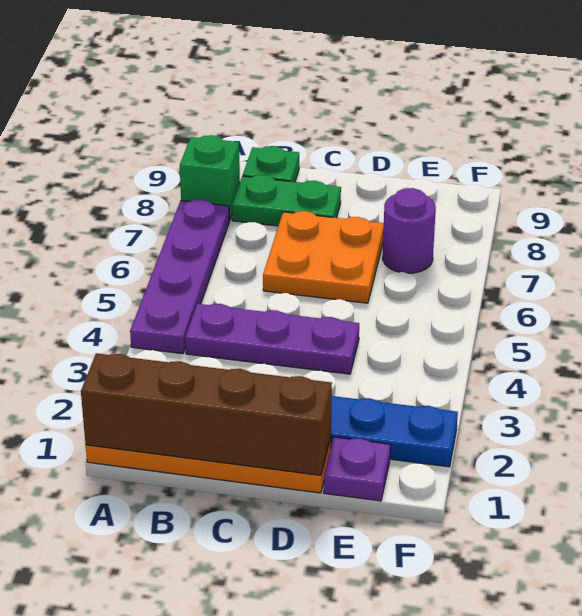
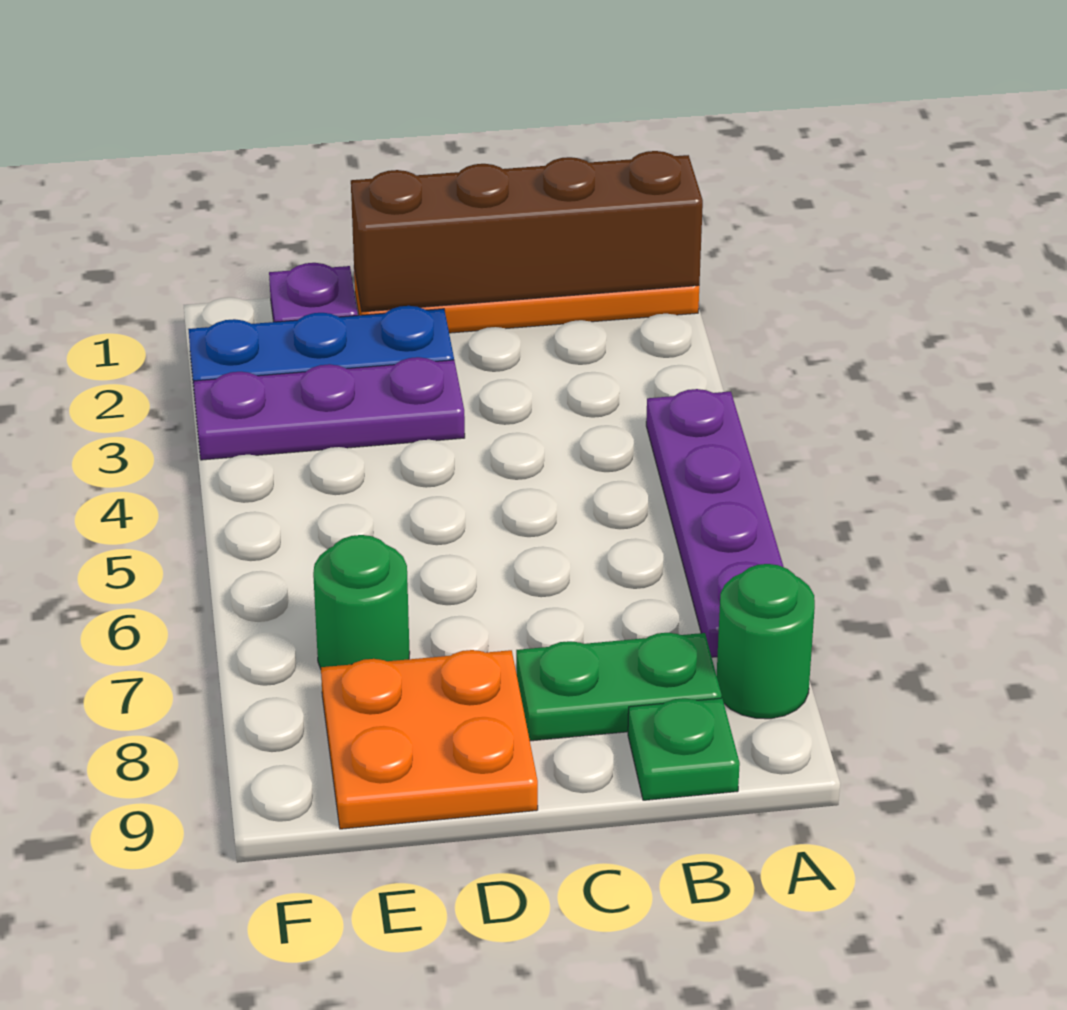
green brick A8 level 1 -> green round brick A8 level 1
purple plate B4:D4 level 1 -> purple plate D3:F3 level 1
orange plate C6:D7 level 1 -> orange plate D8:E9 level 1
purple round brick E7 level 1 -> green round brick E7 level 1

